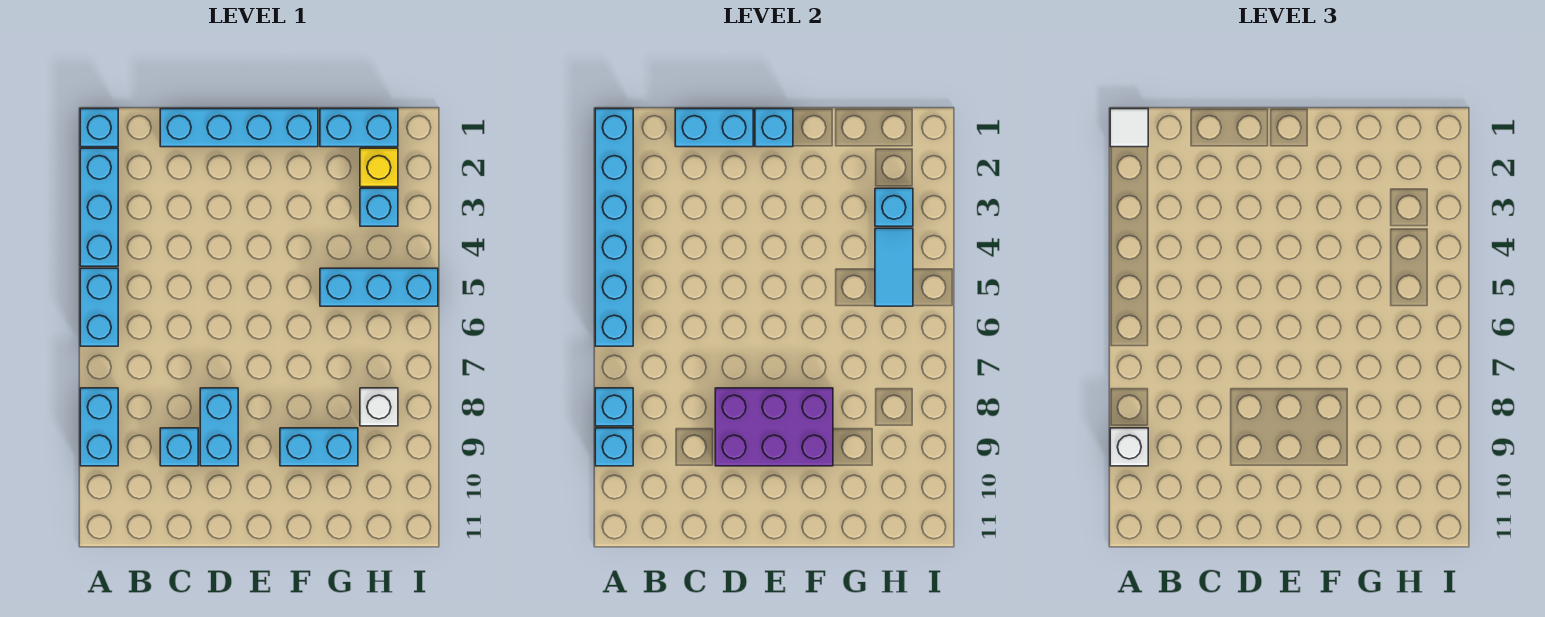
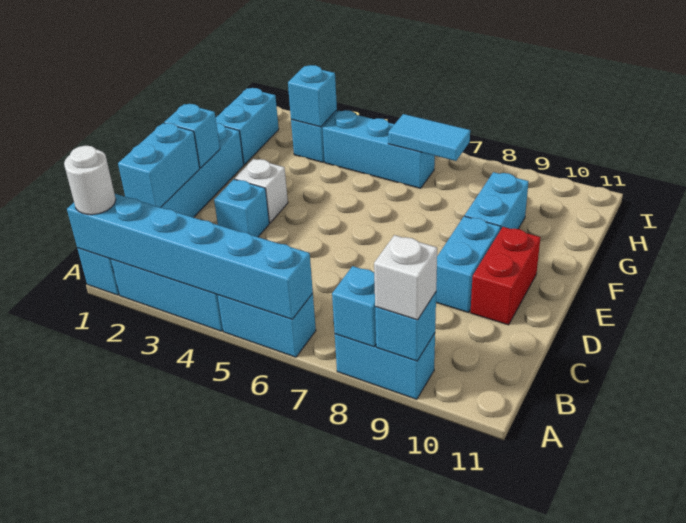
white tile A1 level 3 -> white round brick A1 level 3
cyan brick C9 level 1 -> cyan brick D3 level 1
cyan brick D8:D9 level 1 -> cyan brick D9:E9 level 1
purple brick D8:F9 level 2 -> none
none -> red brick D10:E10 level 1
cyan brick G5:I5 level 1 -> cyan brick H4:H6 level 1
yellow brick H2 level 1 -> none
cyan tile H4:H5 level 2 -> cyan tile H6:H7 level 2
white brick H8 level 1 -> white brick E3 level 1

